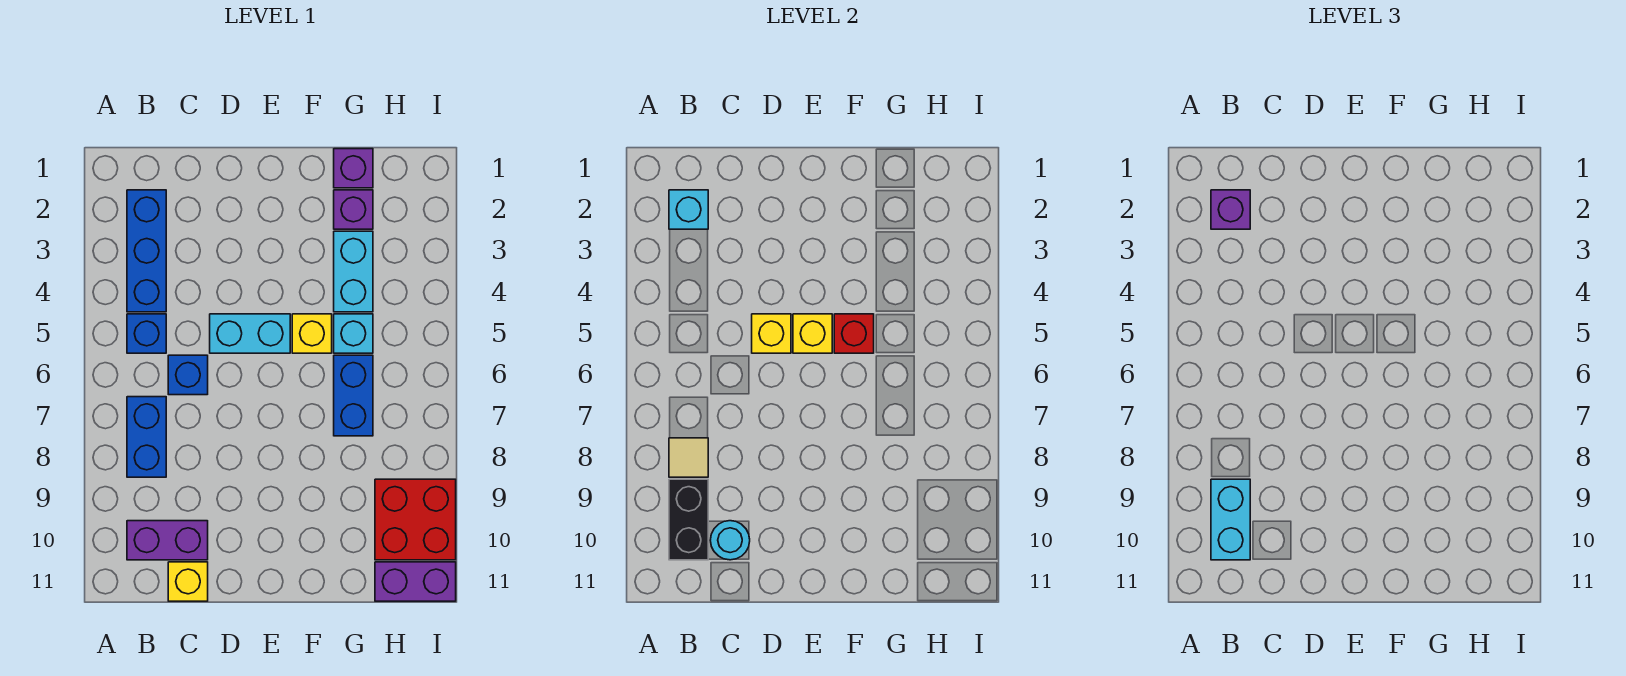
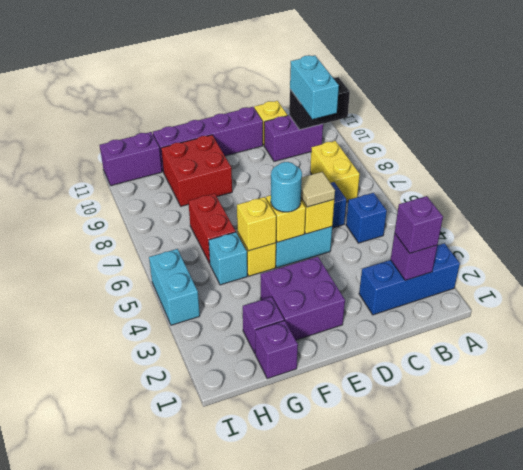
blue brick B2:B4 level 1 -> blue brick A2:C2 level 1
cyan brick B2 level 2 -> purple brick B2 level 2
blue brick B7:B8 level 1 -> yellow brick B7:B8 level 1
tan tile B8 level 2 -> tan tile D5 level 3
black brick B9:B10 level 2 -> black brick A10:B10 level 2
cyan round brick C10 level 2 -> cyan round brick E5 level 3
none -> purple brick D11:G11 level 1
none -> purple brick E2:F3 level 1
red brick F5 level 2 -> yellow brick F5 level 2
cyan brick G3:G4 level 1 -> cyan brick I4:I5 level 1
blue brick G6:G7 level 1 -> red brick G6:G7 level 1
red brick H9:I10 level 1 -> red brick F9:G10 level 1

